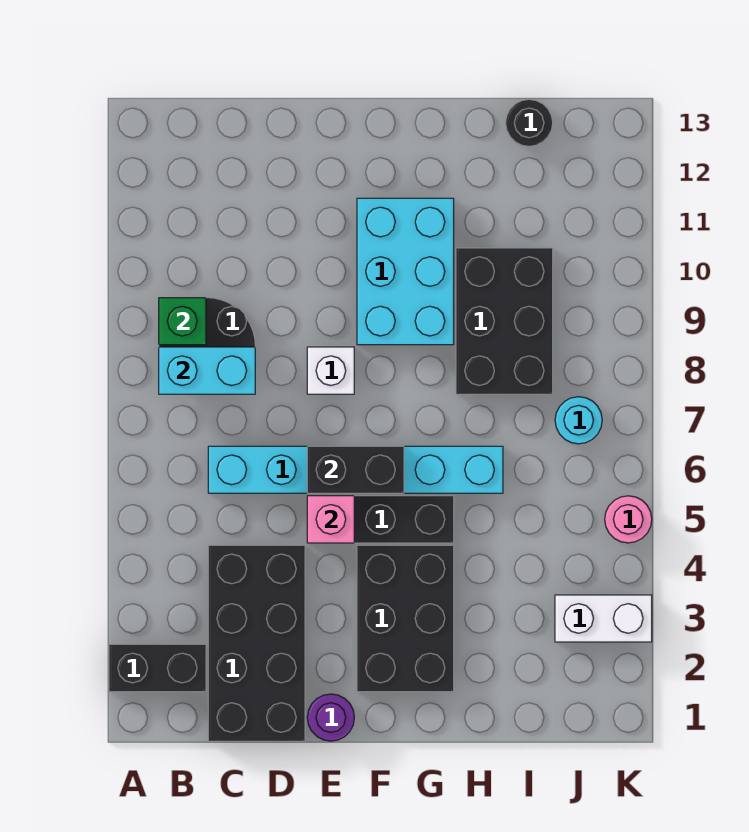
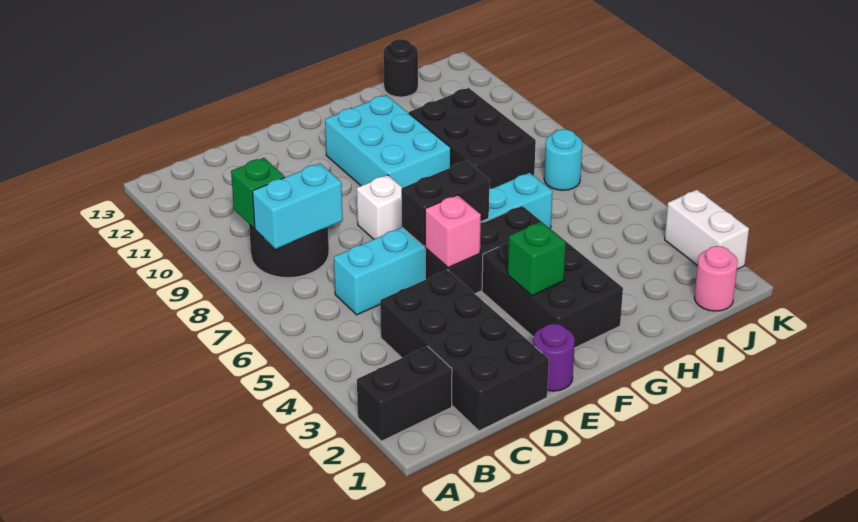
none -> green brick F3 level 2
white brick J3:K3 level 1 -> white brick K2:K3 level 1
pink round brick K5 level 1 -> pink round brick J1 level 1

